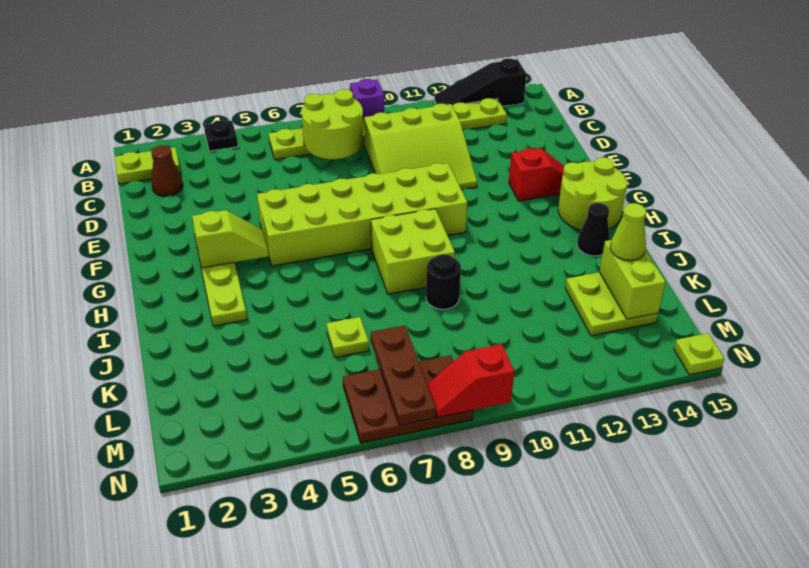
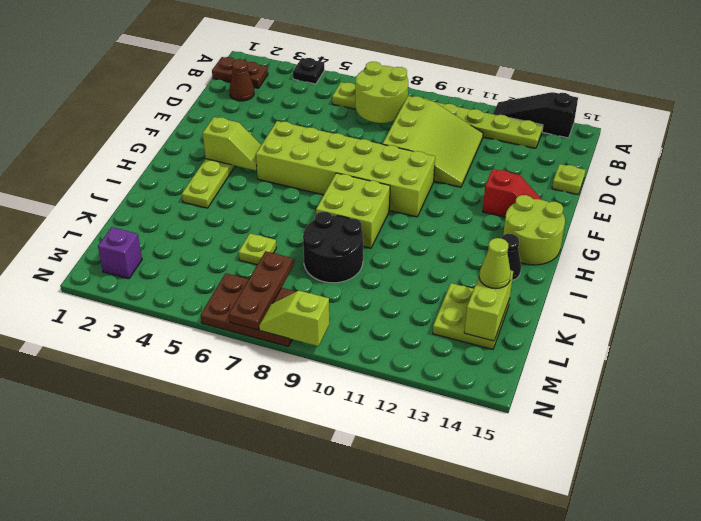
purple brick A9 level 1 -> purple brick M2 level 1
lime plate B1:B2 level 1 -> brown plate B1:B2 level 1
lime slope C9:E11 level 1 top C -> lime slope C9:E11 level 1 top 9
black round brick J9 level 1 -> black round brick J8:K9 level 1
red slope N8:N9 level 2 top 9 -> lime slope N8:N9 level 2 top 9
lime plate N15 level 1 -> lime plate D15 level 1

